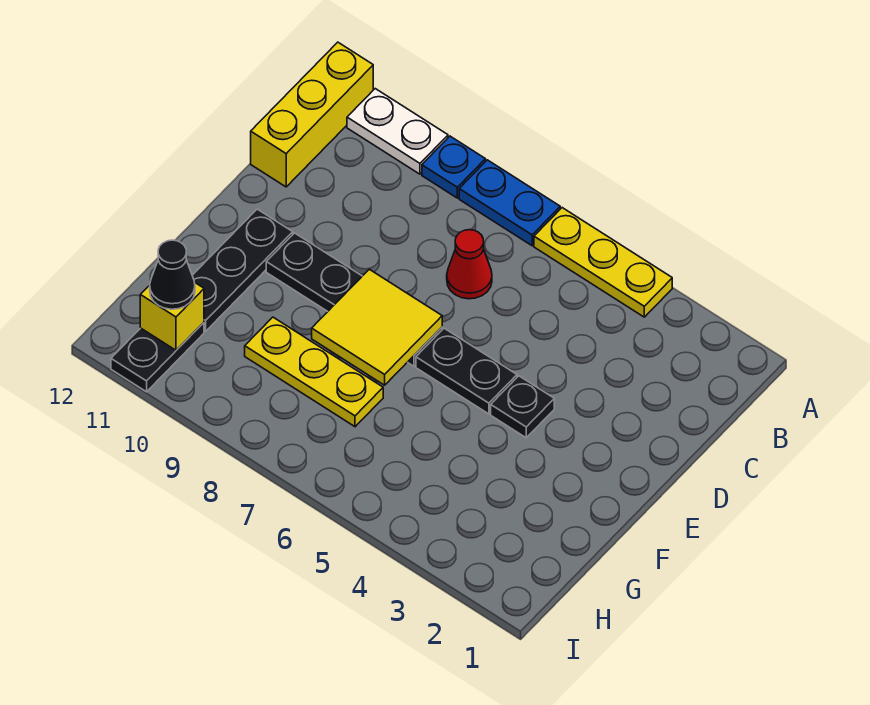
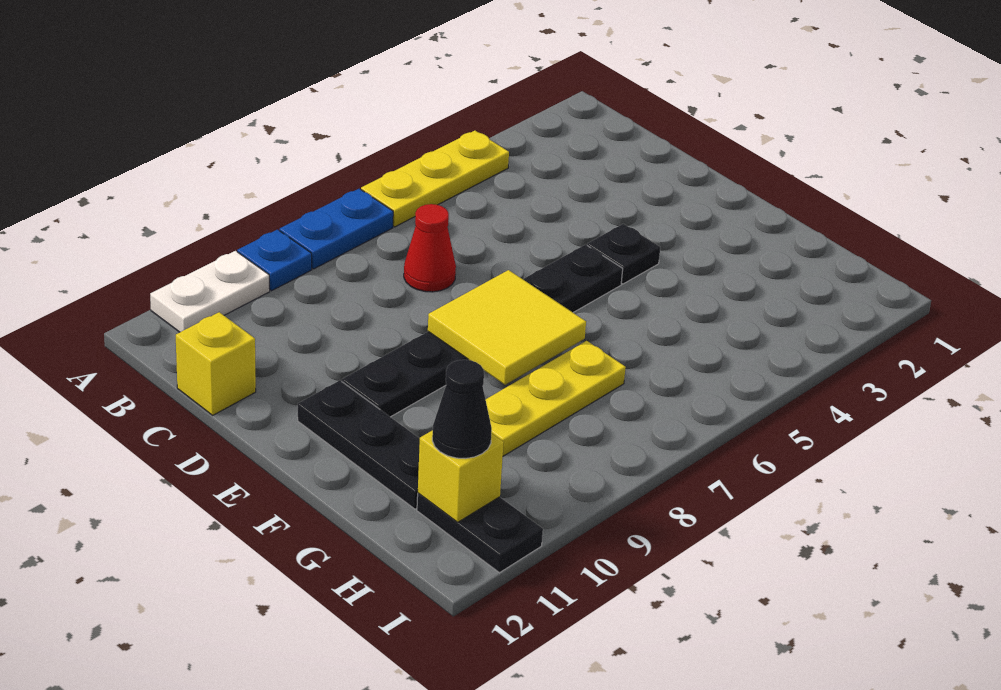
yellow brick A12:C12 level 1 -> yellow brick C12 level 1

